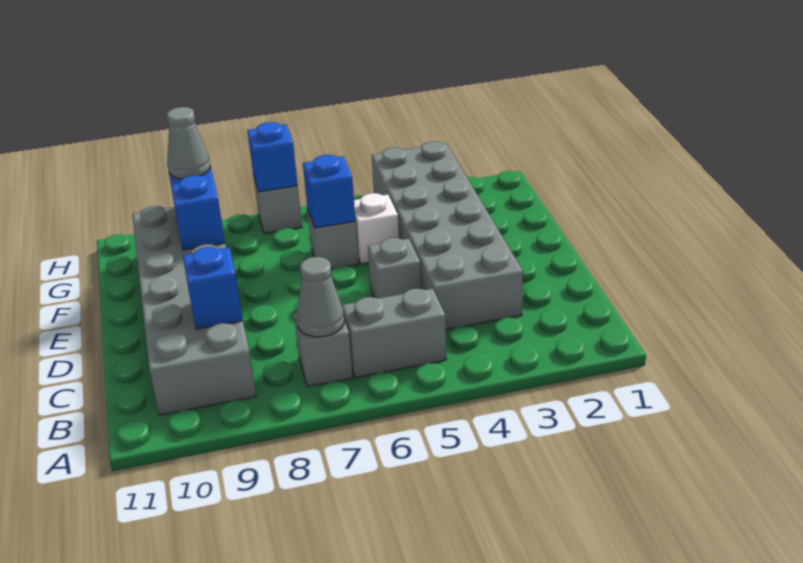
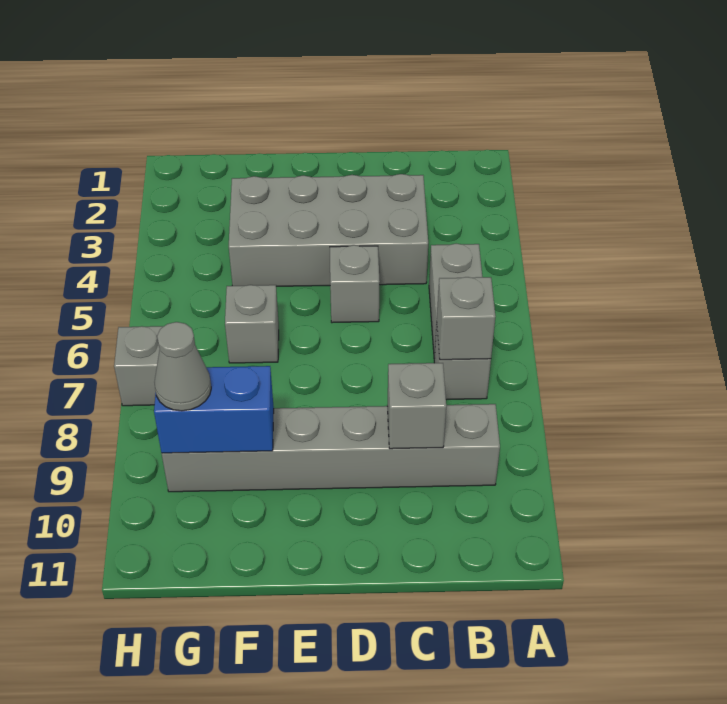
grey cone B7 level 2 -> grey brick B7 level 2
grey brick B9:G10 level 1 -> grey brick B9:G9 level 1
grey brick C3:H4 level 1 -> grey brick C3:F4 level 1
blue brick C9 level 2 -> grey brick C9 level 2
white brick F5 level 1 -> none
blue brick F6 level 2 -> none
blue brick H7 level 2 -> none

